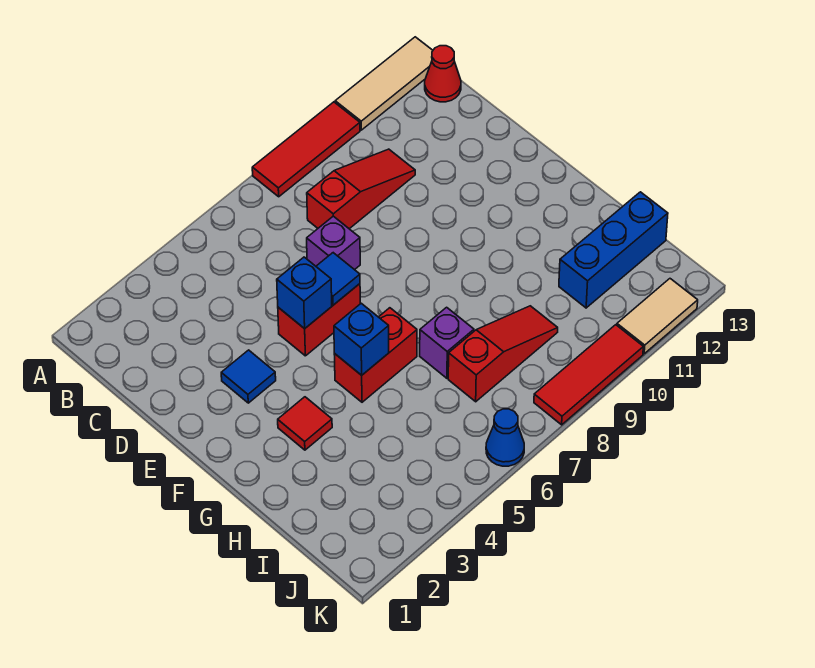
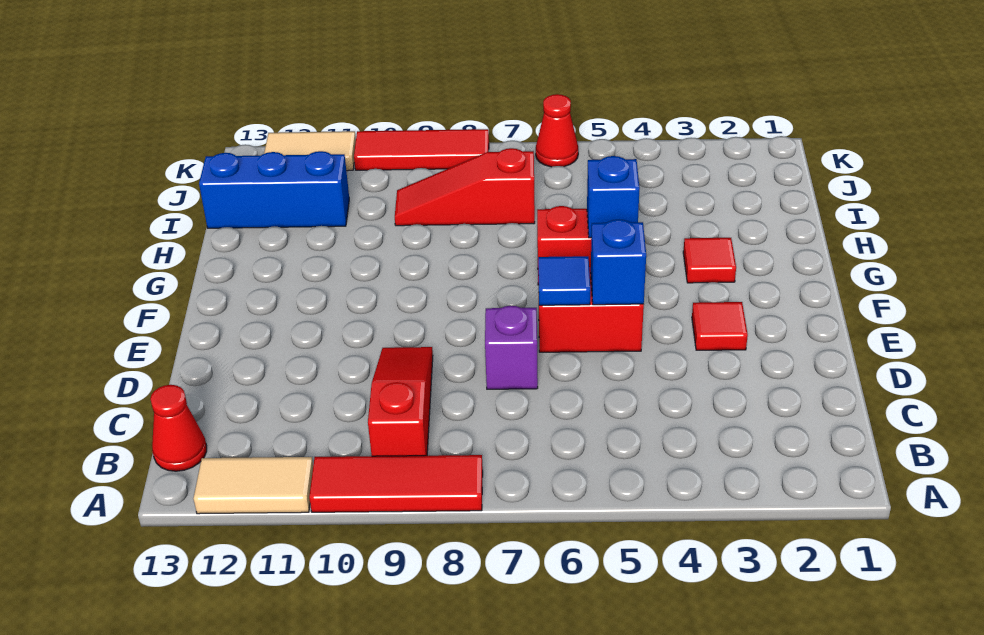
tan tile A11:A13 level 1 -> tan tile A11:A12 level 1
red slope C8:C10 level 1 top 8 -> red slope B9:D9 level 1 top B
blue tile E3 level 1 -> red tile E3 level 1
purple brick H7 level 1 -> none
blue cone K6 level 1 -> red cone K6 level 1

